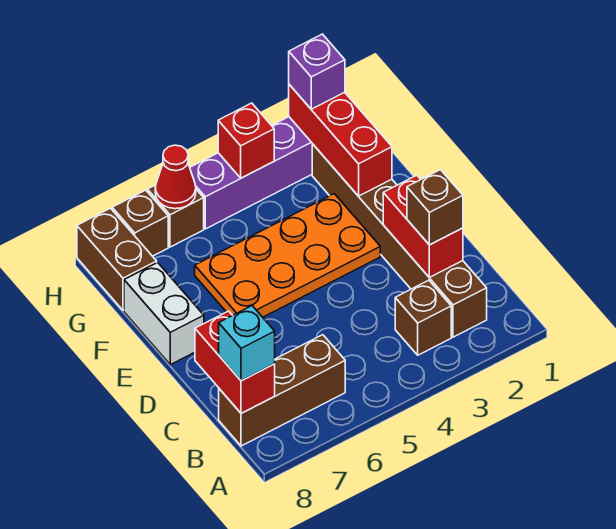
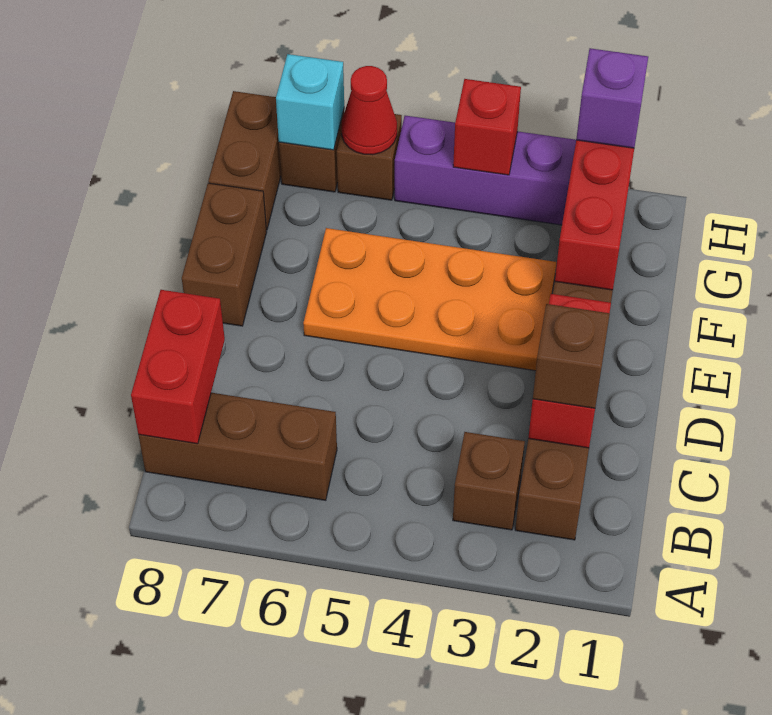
cyan brick B8 level 3 -> cyan brick H7 level 2
white brick E8:F8 level 1 -> brown brick E8:F8 level 1

